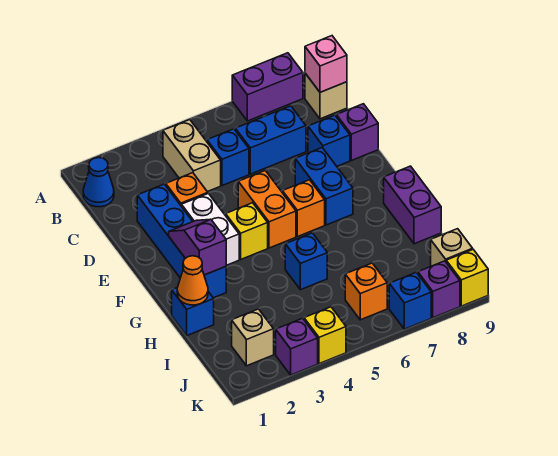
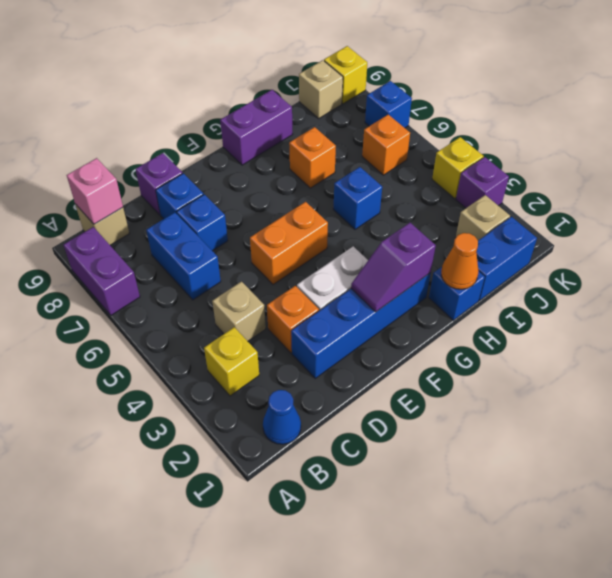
tan brick B4:C4 level 1 -> tan brick C4 level 1
blue brick C5 level 1 -> blue brick D7 level 1
blue brick E7:F7 level 1 -> blue brick I1:J1 level 1
yellow brick F4 level 1 -> yellow brick B3 level 1
orange brick F6 level 1 -> orange brick H7 level 1
purple brick K8 level 1 -> none

